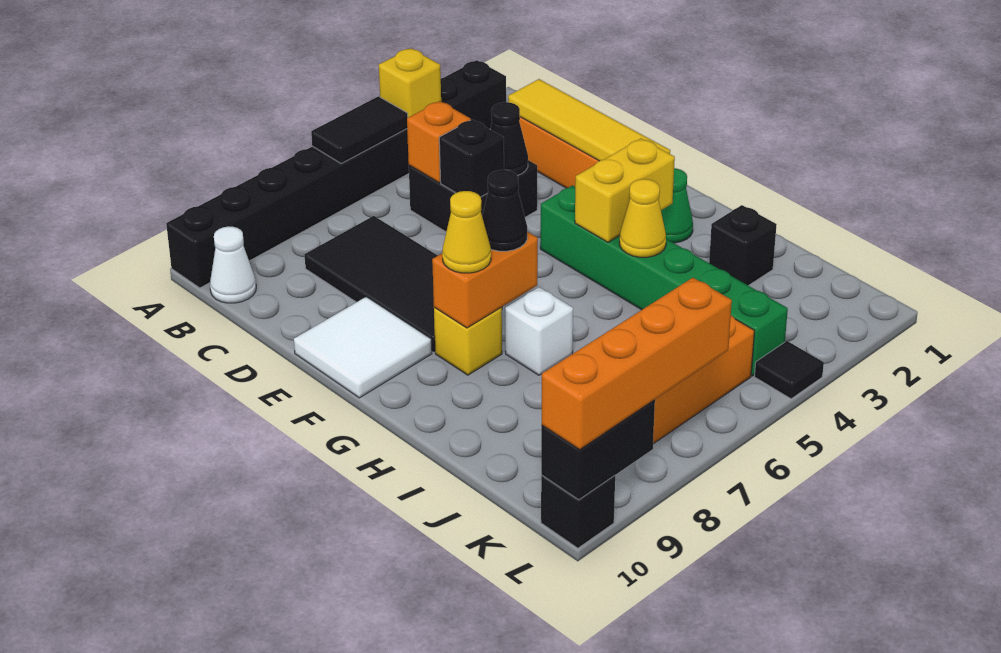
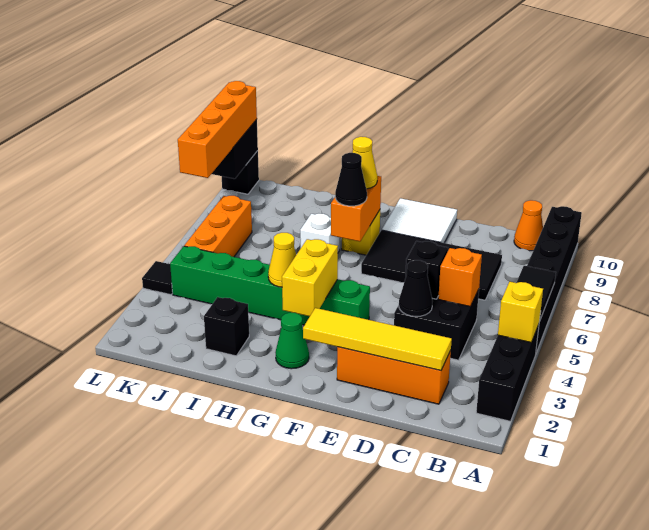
white cone B10 level 1 -> orange cone B10 level 1

